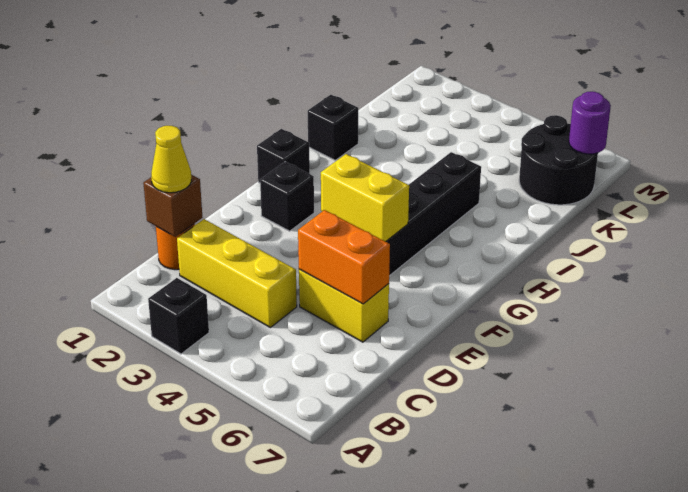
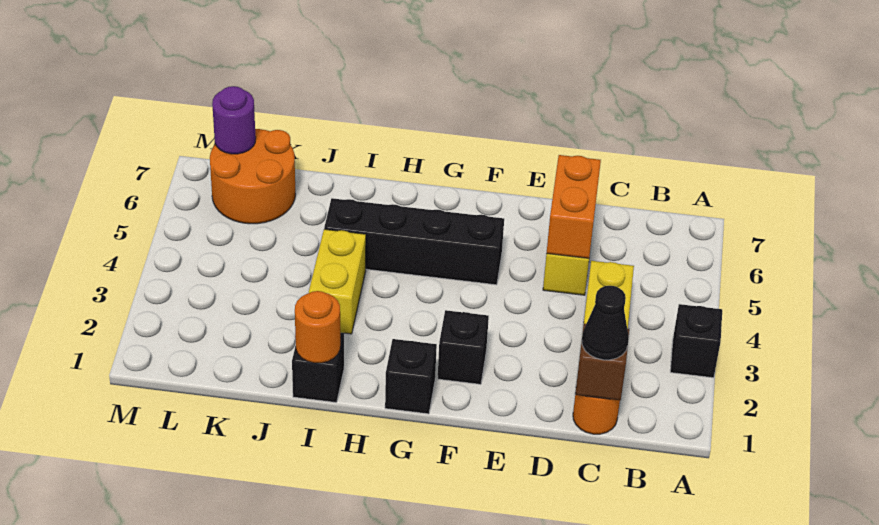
yellow cone C1 level 3 -> black cone C1 level 3
yellow brick F4:F5 level 2 -> yellow brick I3:I4 level 1
none -> orange round brick I1 level 2
black round brick K6:L7 level 1 -> orange round brick K6:L7 level 1

